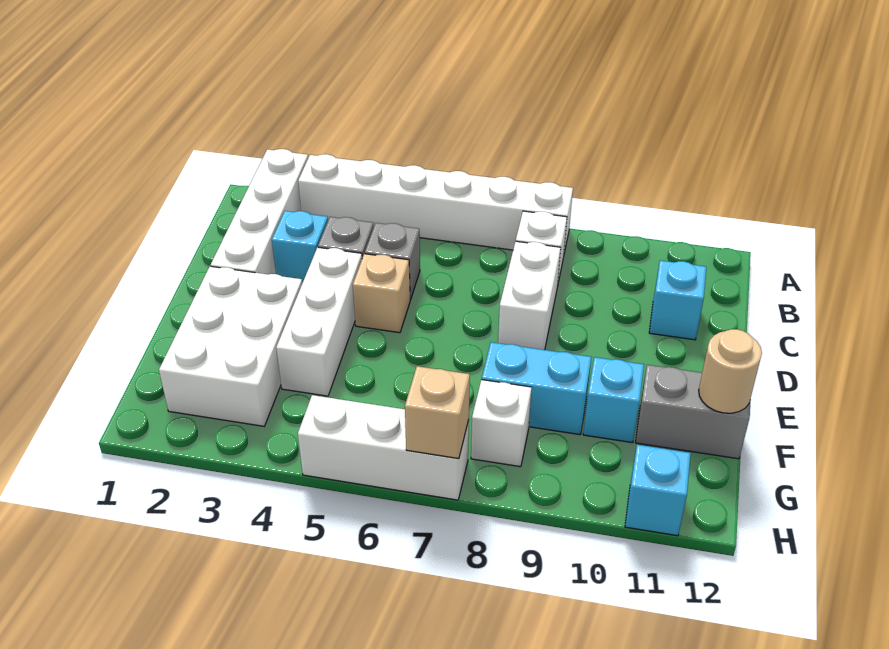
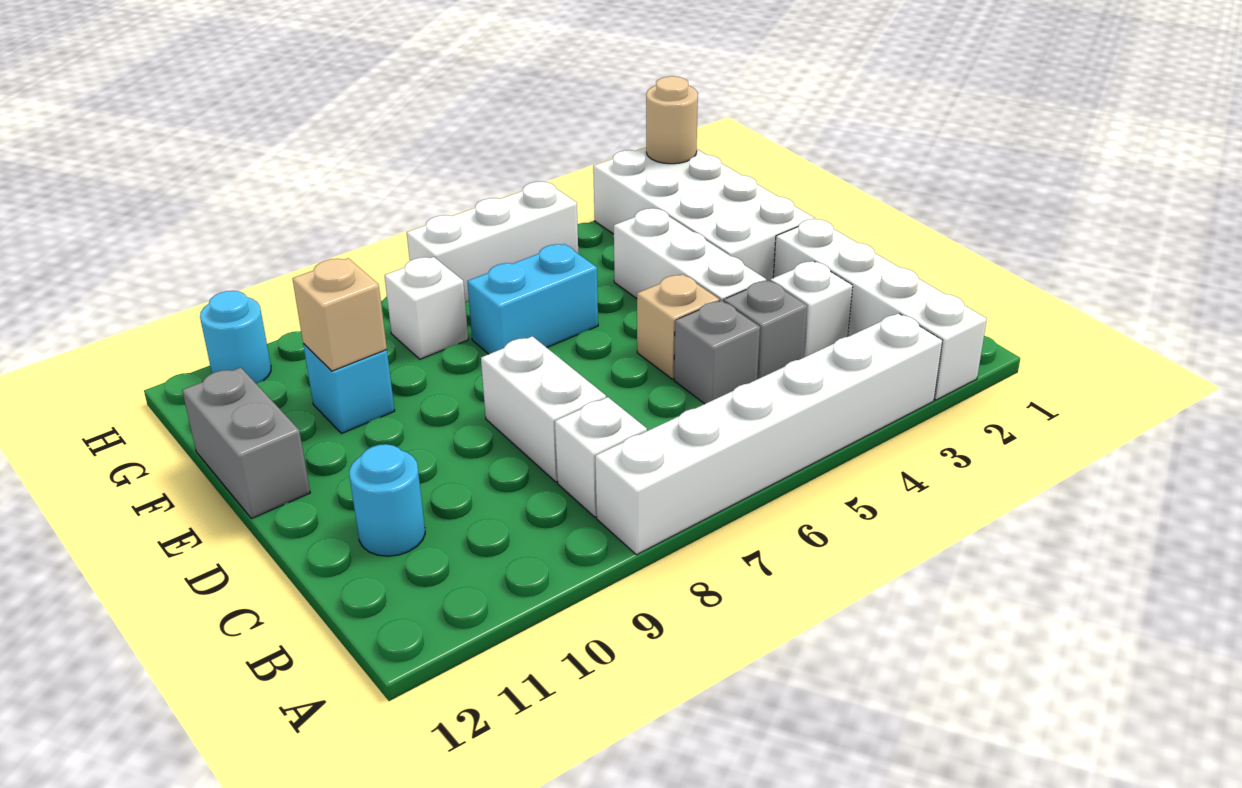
cyan brick C3 level 1 -> white brick C3 level 1
cyan brick C11 level 1 -> cyan round brick C11 level 1
white brick E2:G3 level 1 -> white brick E2:H3 level 1
cyan brick F8:F9 level 1 -> cyan brick F6:F7 level 1
grey brick F11:F12 level 1 -> grey brick E12:F12 level 1
tan round brick F12 level 2 -> tan round brick H2 level 2
tan brick H7 level 2 -> tan brick F10 level 2
cyan brick H11 level 1 -> cyan round brick H11 level 1

